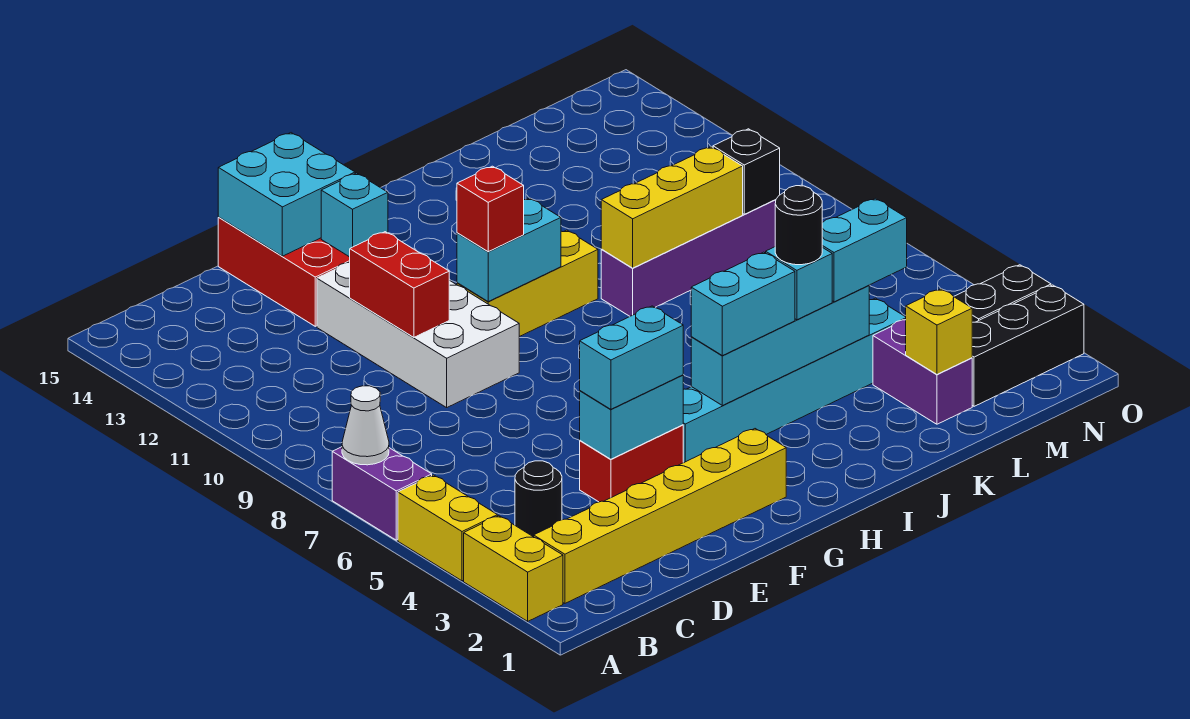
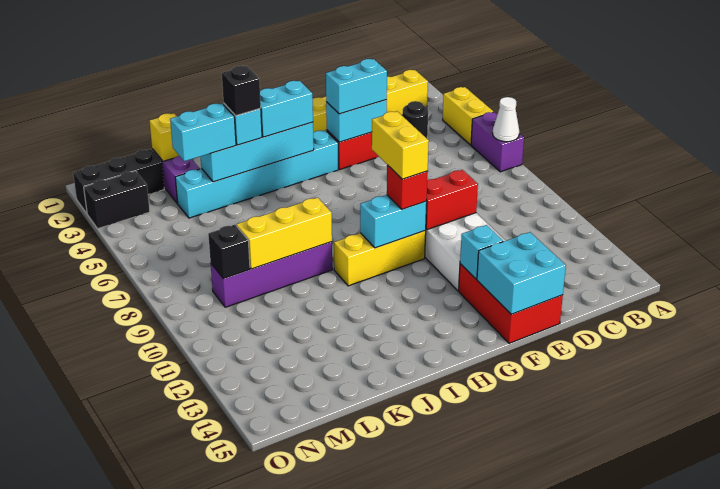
yellow brick A2:A3 level 1 -> yellow brick G9:G10 level 4
red brick E10:E11 level 2 -> red brick E10:F10 level 2
black round brick J4 level 4 -> black brick J4 level 4

